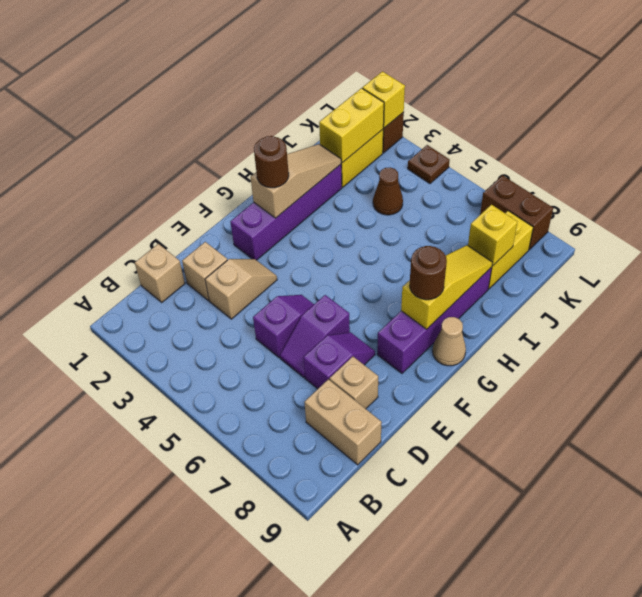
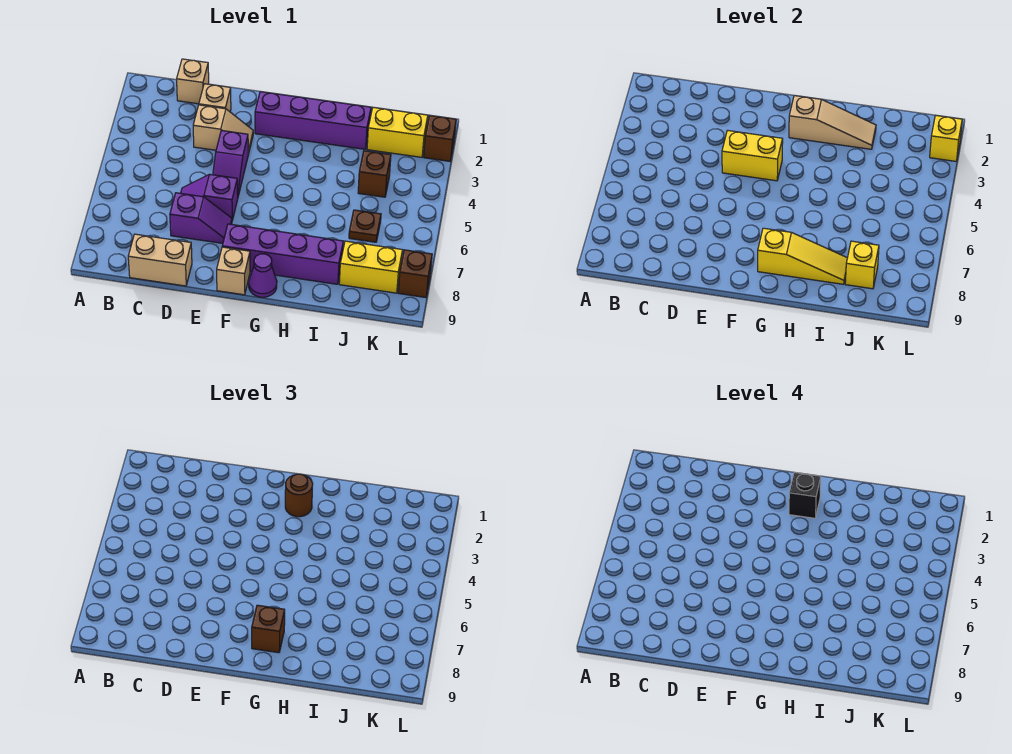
tan brick C8:C9 level 1 -> tan brick C9:D9 level 1
purple slope D5:E5 level 1 top D -> purple slope E4:E5 level 1 top 4
tan brick D8 level 1 -> tan brick F9 level 1
none -> black brick G2 level 4
brown round brick G8 level 3 -> brown brick G8 level 3
tan cone G9 level 1 -> purple cone G9 level 1
yellow brick J2:K2 level 2 -> yellow brick E4:F4 level 2
brown cone J4 level 1 -> brown brick J4 level 1
brown plate L4 level 1 -> brown plate J6 level 1
brown brick L7:L8 level 1 -> brown brick L8 level 1

